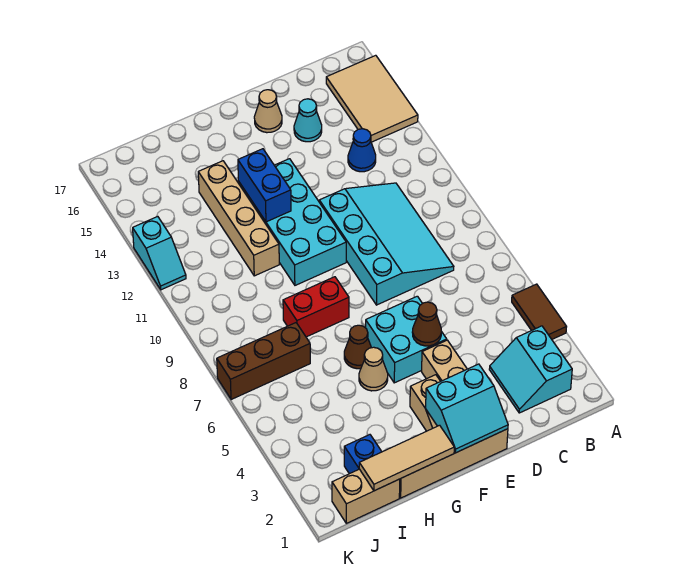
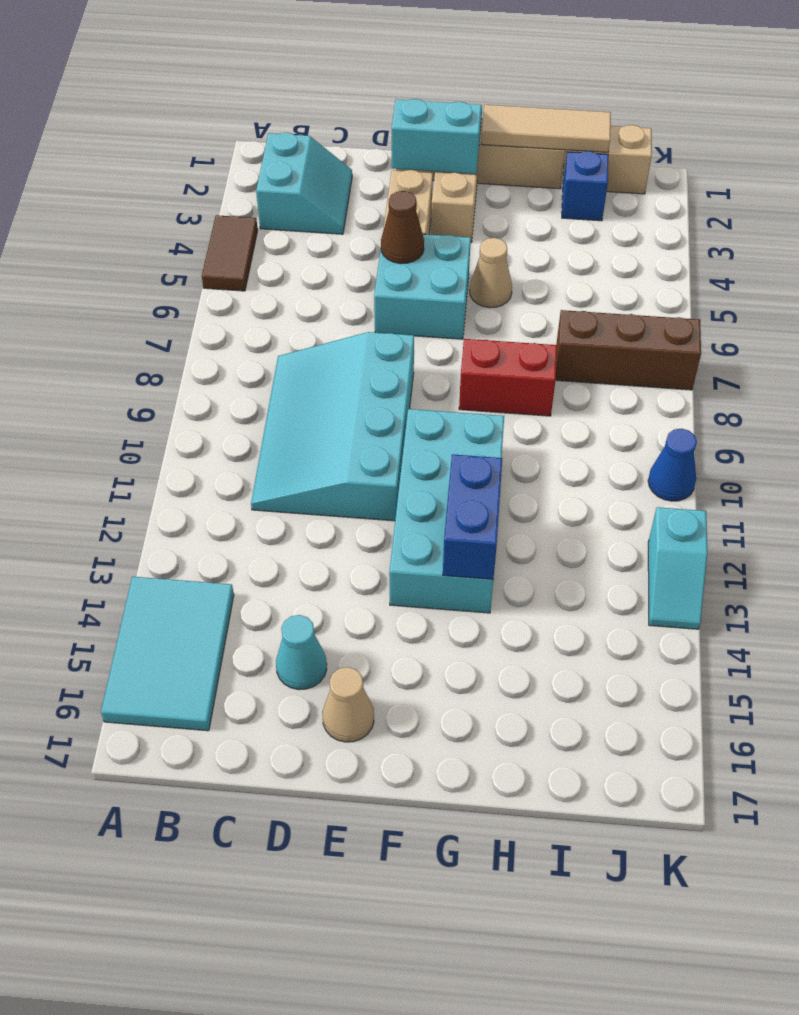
tan tile A14:B16 level 1 -> cyan tile A14:B16 level 1
blue cone C13 level 1 -> blue cone K10 level 1
brown cone G6 level 1 -> none
tan brick H11:H14 level 1 -> none
cyan slope K12:K13 level 1 top 13 -> cyan slope K12:K13 level 1 top 12

